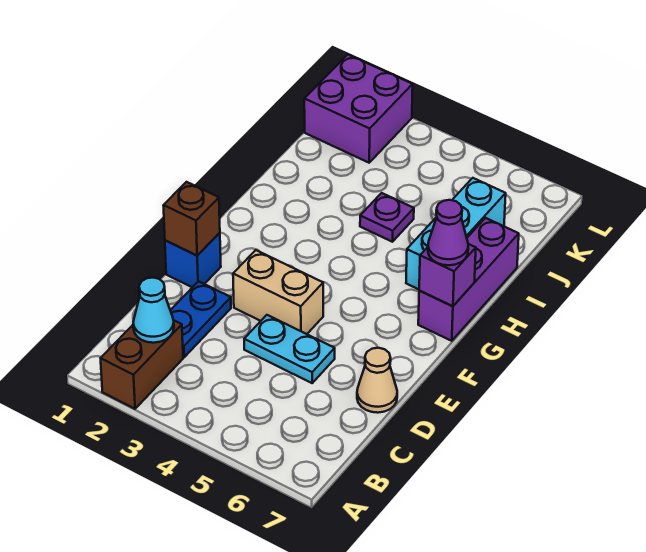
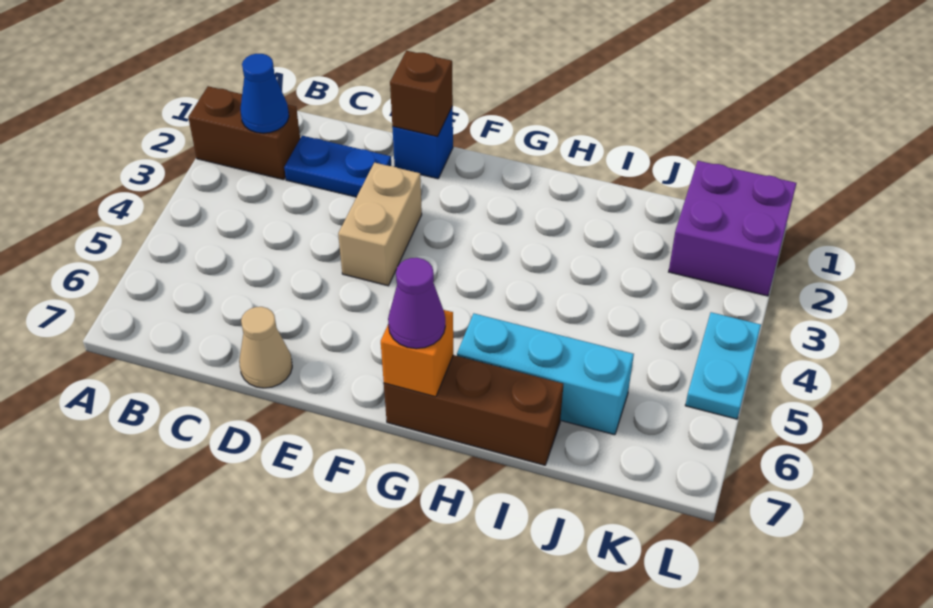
cyan cone B2 level 2 -> blue cone B2 level 2
cyan plate D4:D5 level 1 -> cyan plate L4:L5 level 1
purple brick G7:I7 level 1 -> brown brick G7:I7 level 1
purple brick G7 level 2 -> orange brick G7 level 2
purple plate I4 level 1 -> none

